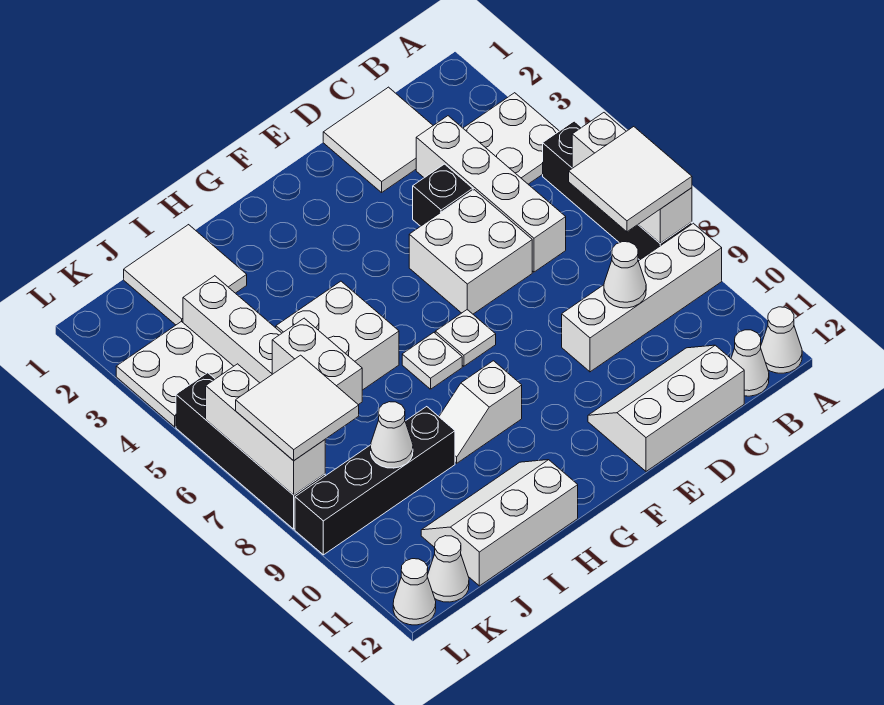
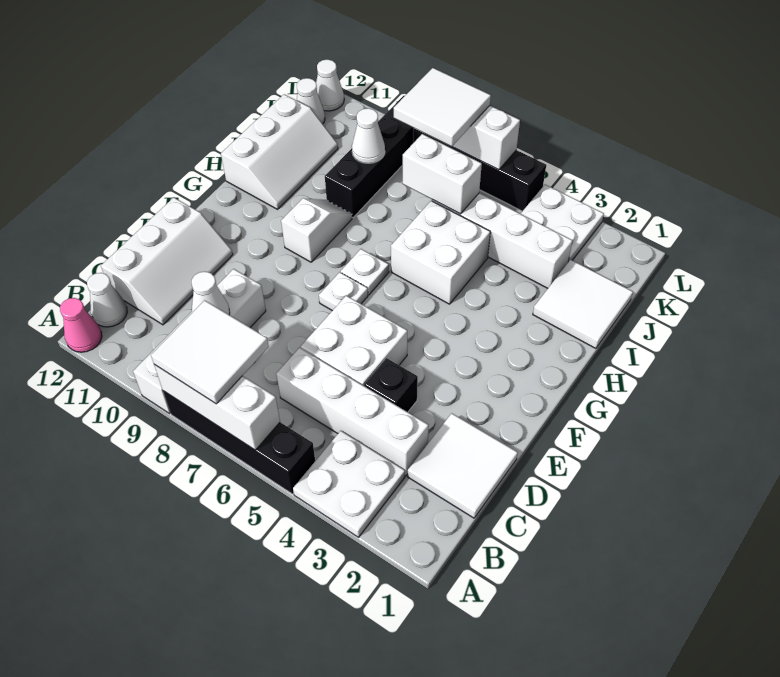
white cone A12 level 1 -> pink cone A12 level 1

